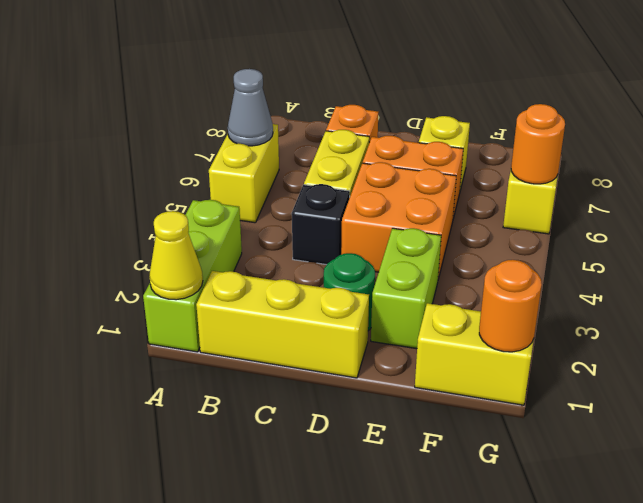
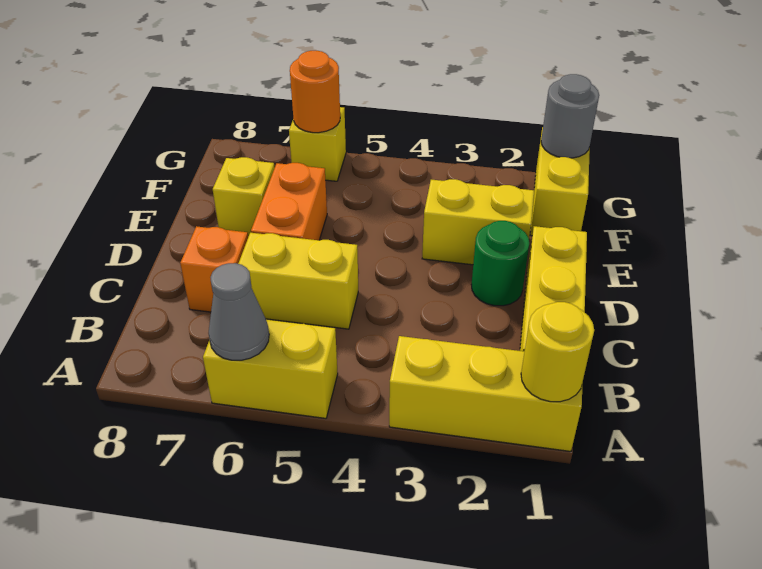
lime brick A1:A3 level 1 -> yellow brick A1:A3 level 1
yellow cone A1 level 2 -> yellow round brick A1 level 2
black brick C4 level 1 -> none
orange brick D4:E5 level 1 -> none
lime brick E2:E3 level 1 -> yellow brick E2:E3 level 1
orange round brick G1 level 2 -> grey round brick G1 level 2

